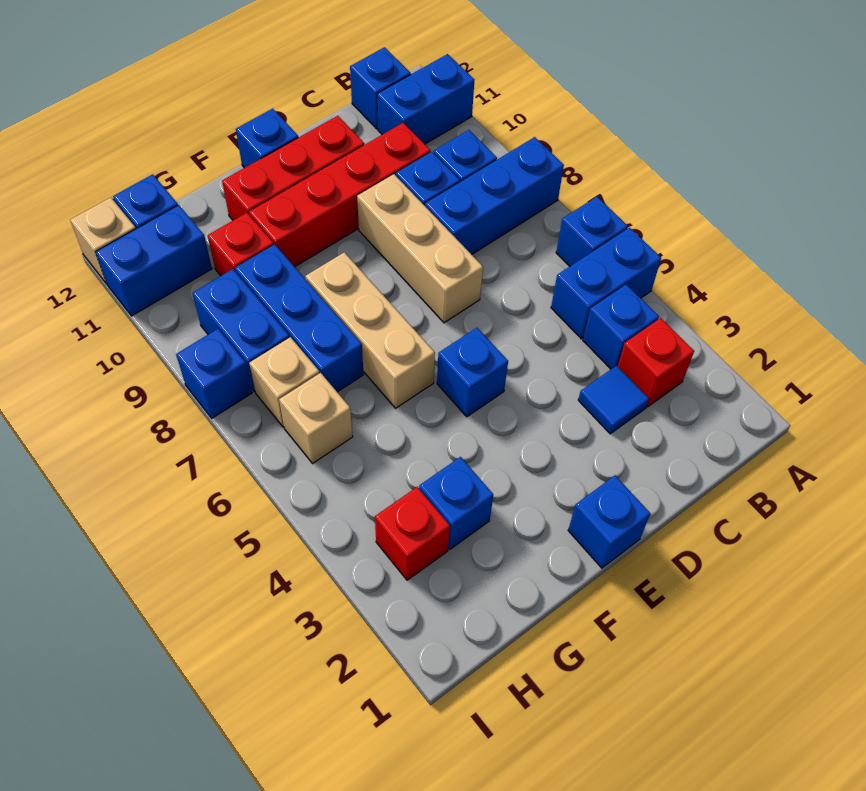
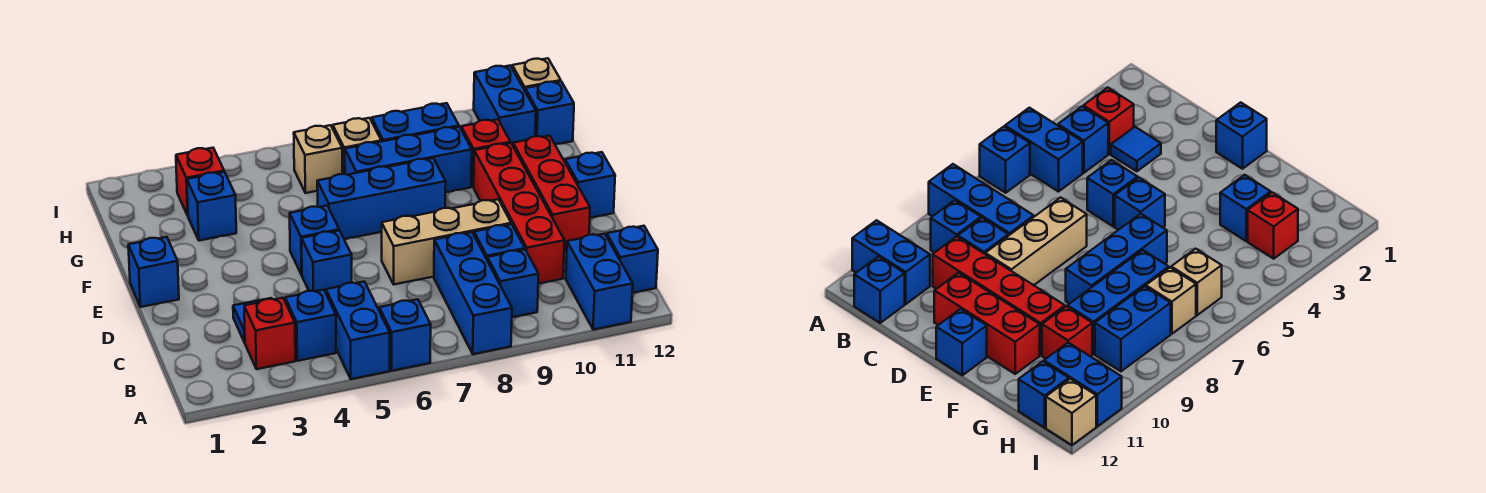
tan brick F6:F8 level 1 -> blue brick F6:F8 level 1
blue brick I8 level 1 -> blue brick D5 level 1

